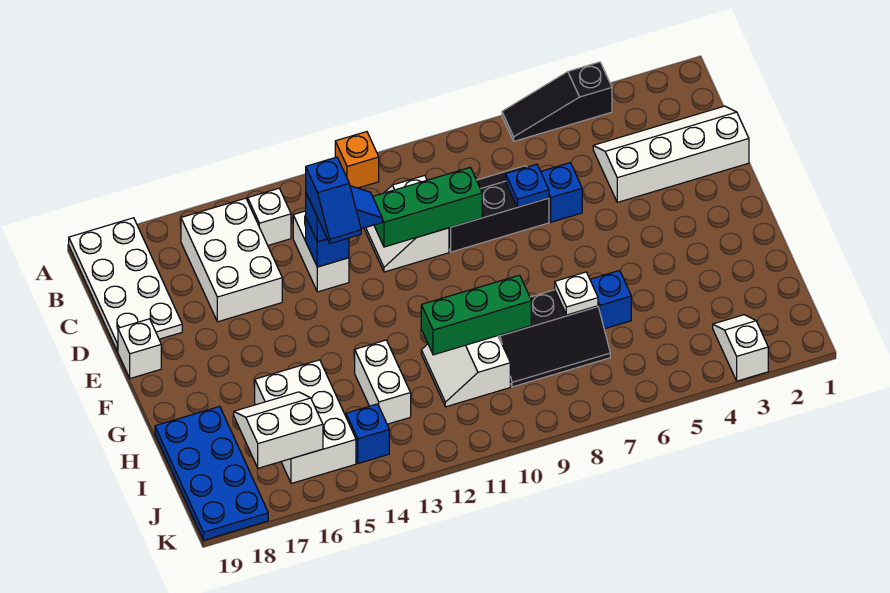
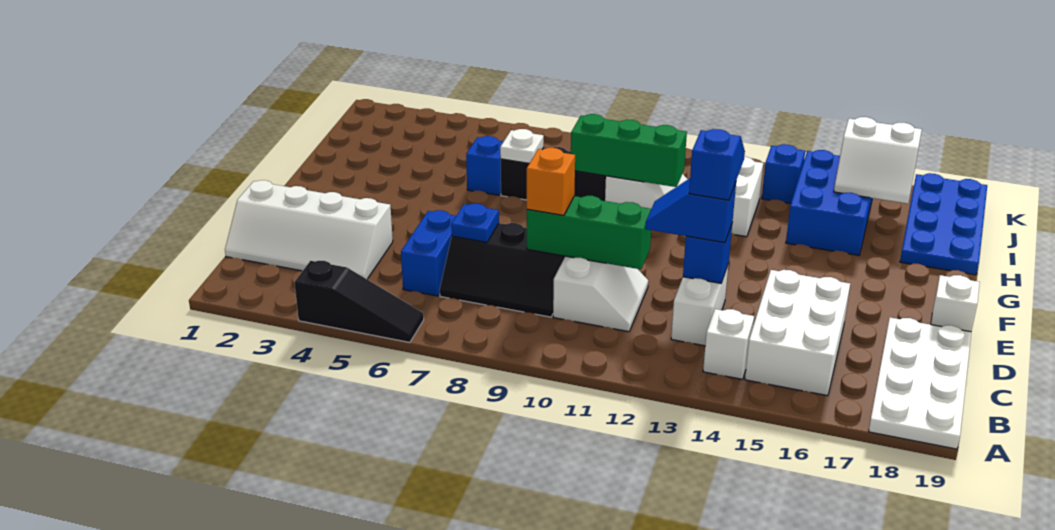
orange brick A11 level 1 -> orange brick D9 level 3
blue brick D6 level 1 -> blue brick C6:D6 level 1
white brick H15:J16 level 1 -> blue brick H15:J16 level 1
white slope J3:K3 level 1 top K -> none

